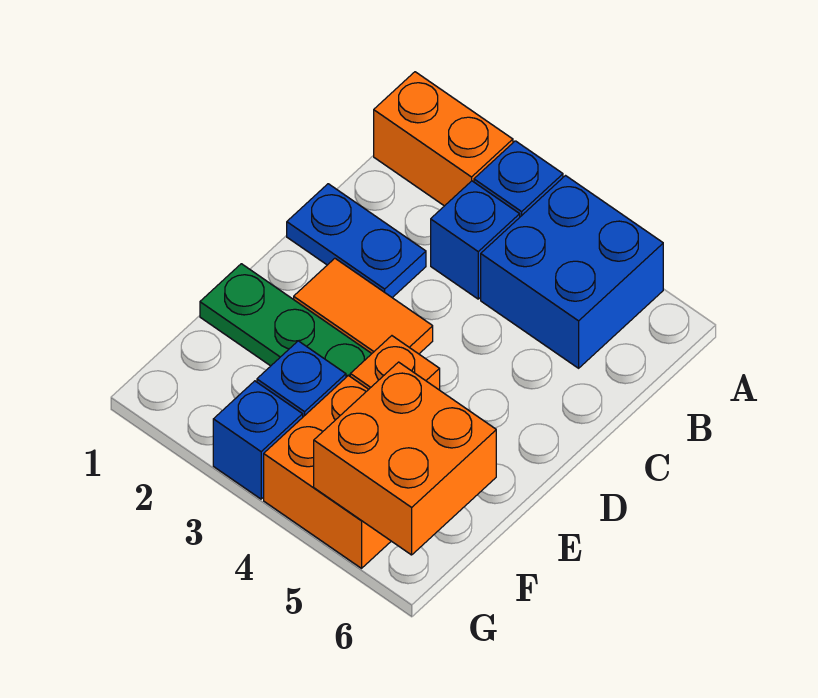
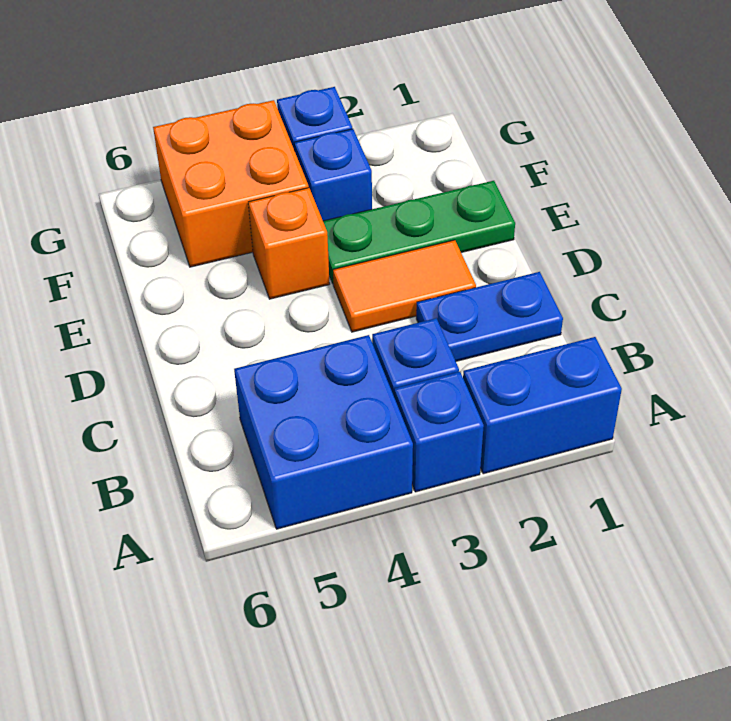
orange brick A1:A2 level 1 -> blue brick A1:A2 level 1
orange brick F5:G6 level 2 -> none

